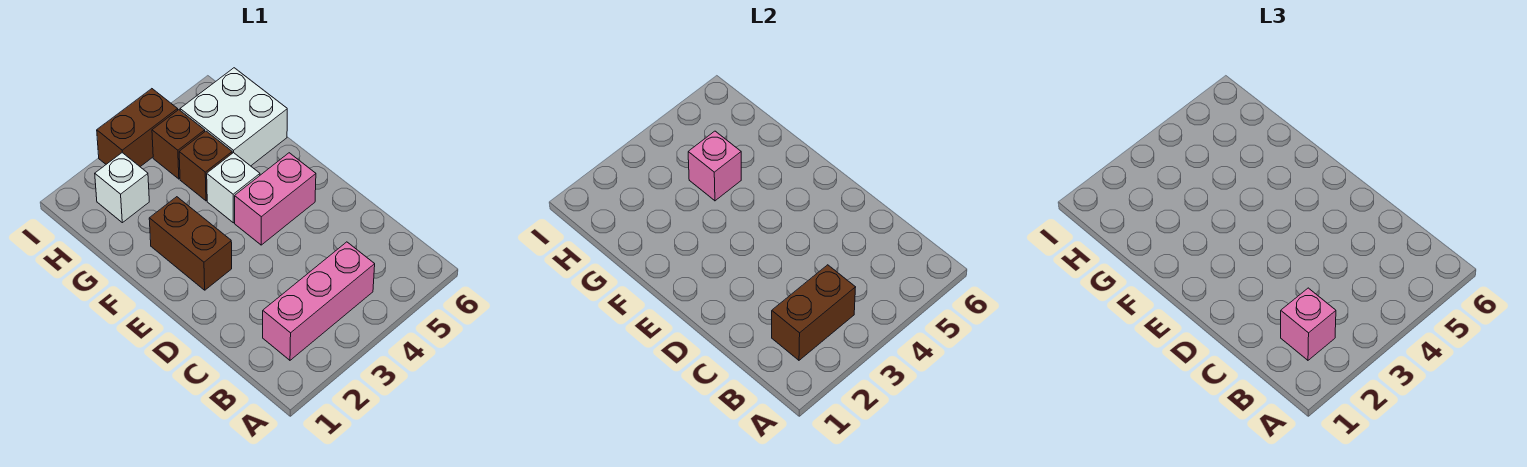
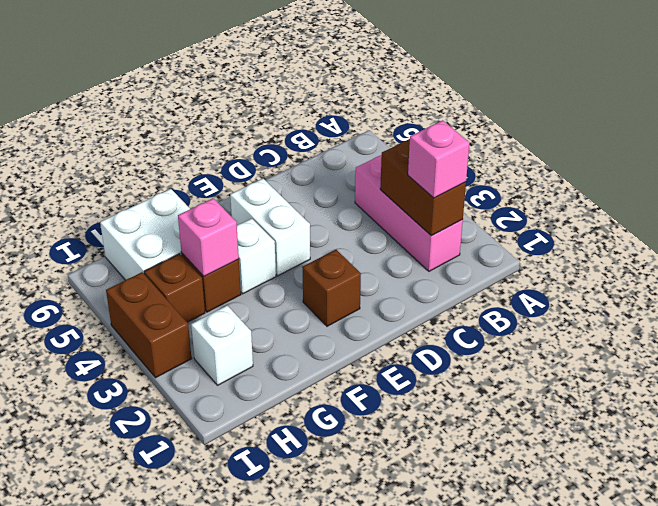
brown brick E2:F2 level 1 -> brown brick E2 level 1
pink brick E4:E5 level 1 -> white brick E4:E5 level 1

